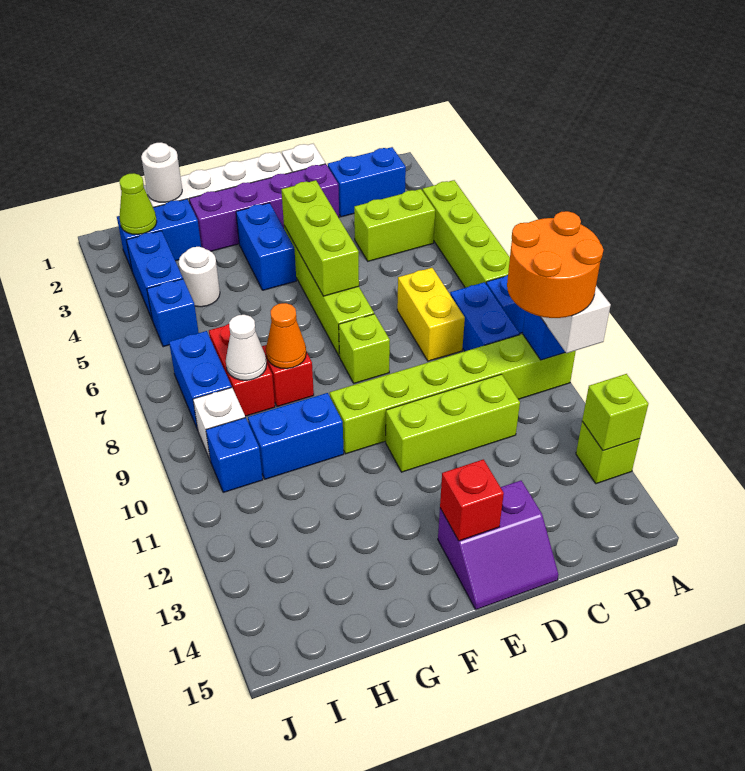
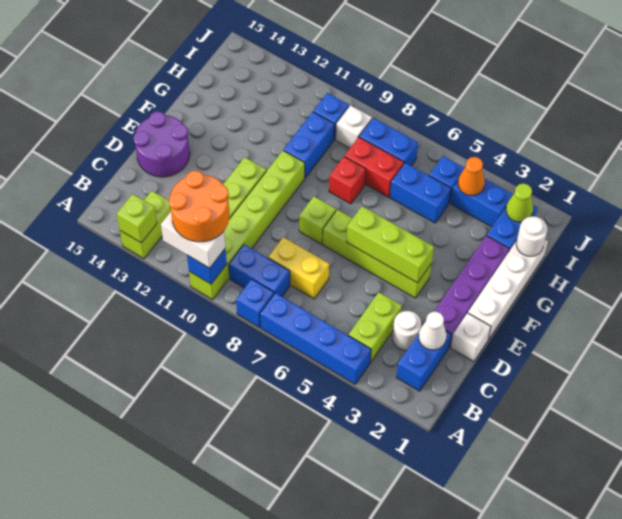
lime brick A4:A7 level 1 -> blue brick A4:A7 level 1
lime brick A13 level 1 -> lime brick A13:B13 level 1
purple slope D14:E15 level 1 top 14 -> purple round brick D14:E15 level 1
red brick E14 level 2 -> none
blue brick F3:F4 level 1 -> blue brick H5:H6 level 1
orange cone G8 level 2 -> orange cone I4 level 2
white round brick H4 level 1 -> white round brick C3 level 1
white cone H8 level 2 -> white cone C2 level 2

